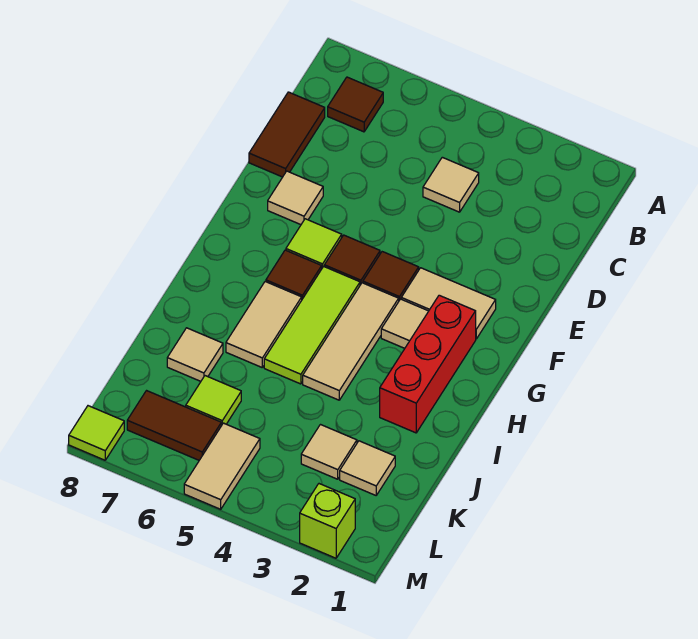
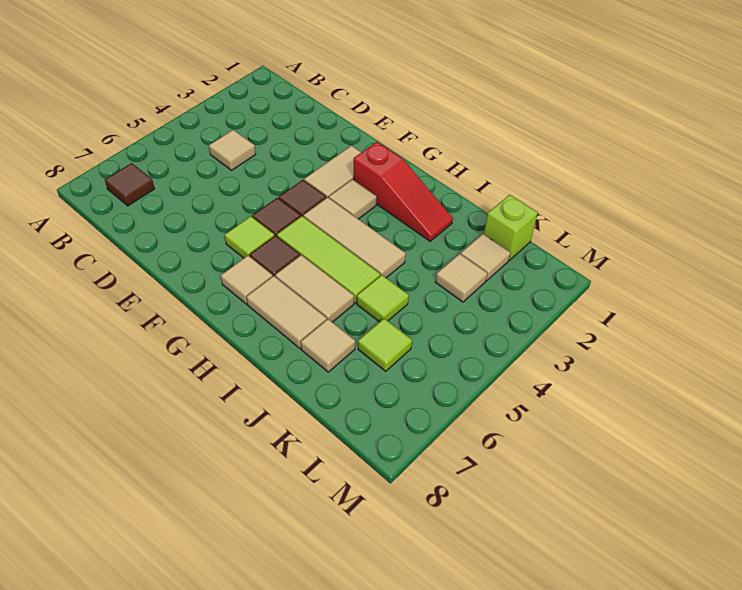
brown tile C8:D8 level 1 -> none
tan tile E7 level 1 -> tan tile G7 level 1
red brick G2:I2 level 1 -> red slope G2:I2 level 1 top G
tan tile L5:M5 level 1 -> tan tile H7:I7 level 1
brown tile L6:L7 level 1 -> none
lime brick M2 level 1 -> lime brick K1 level 1
lime tile M8 level 1 -> lime tile J5 level 1

